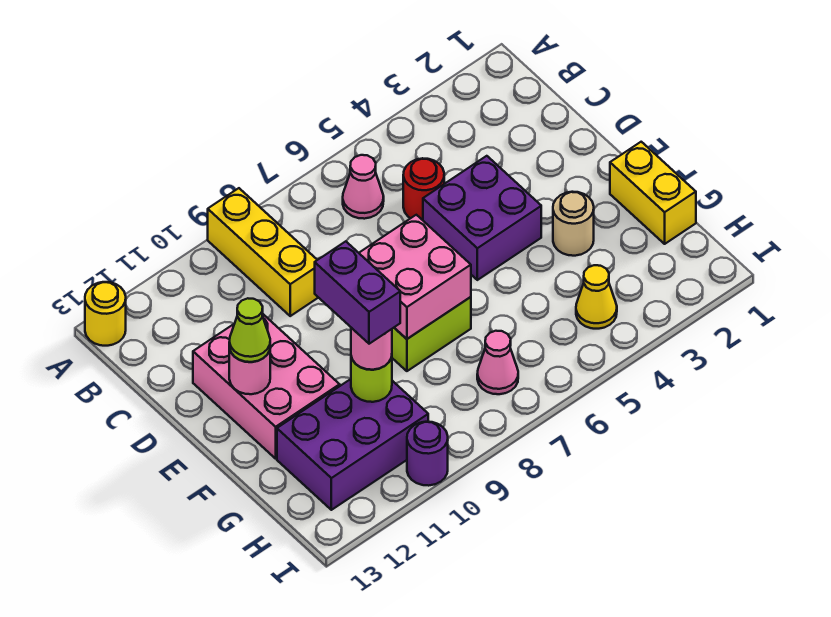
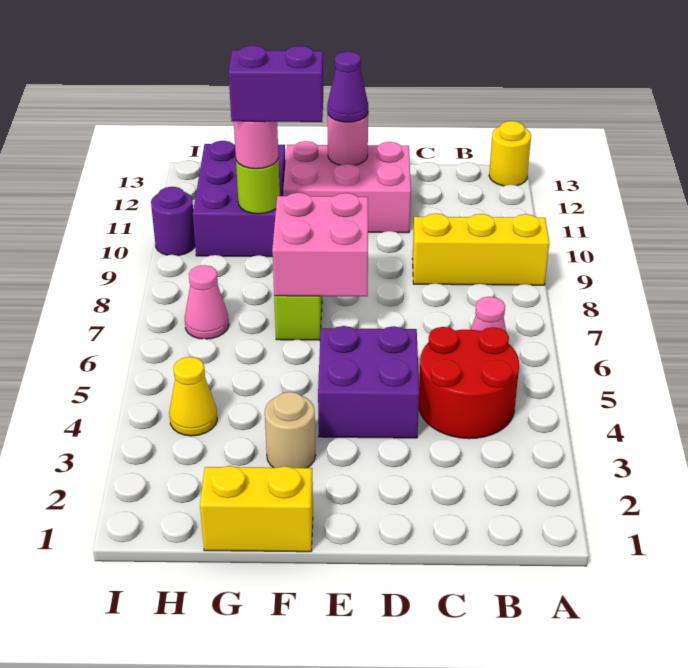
red round brick C5 level 1 -> red round brick B4:C5 level 1
lime cone E12 level 3 -> purple cone E12 level 3

